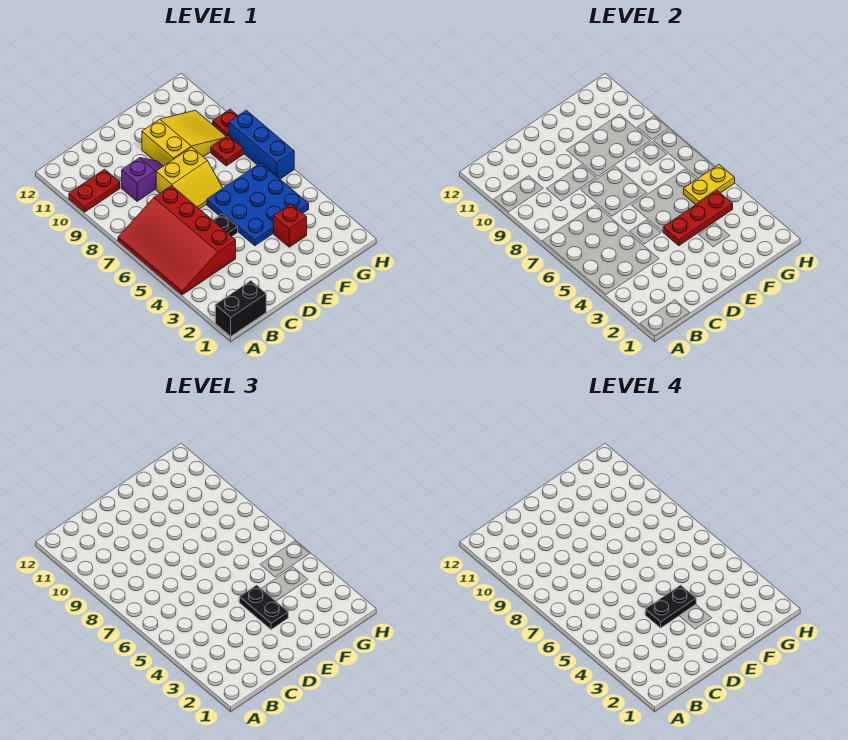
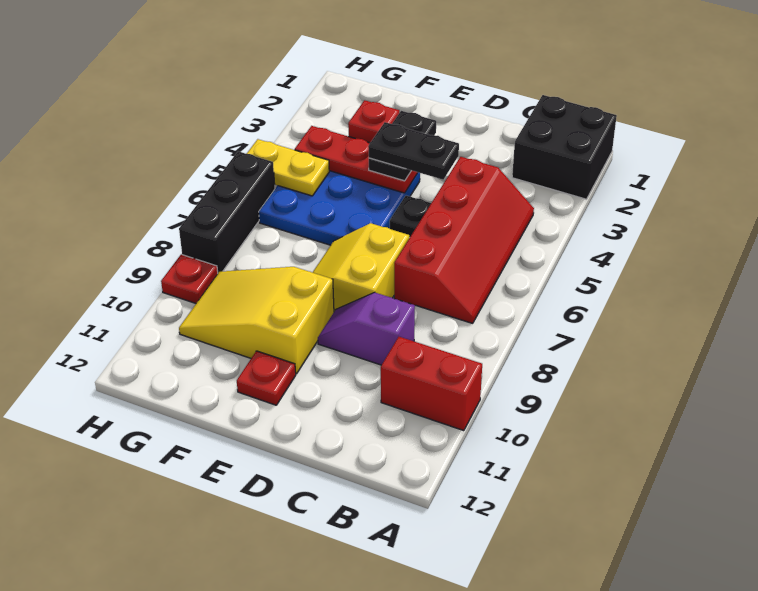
black brick A1:B1 level 1 -> black brick A1:B2 level 1
red slope A4:C7 level 1 top C -> red slope B4:C7 level 1 top C
red plate A10:B10 level 1 -> red brick A10:B10 level 1
yellow slope D7:E8 level 1 top 8 -> yellow slope D7:E8 level 1 top D
red plate G8 level 1 -> red plate E11 level 1
blue brick H6:H8 level 1 -> black brick H6:H8 level 1

